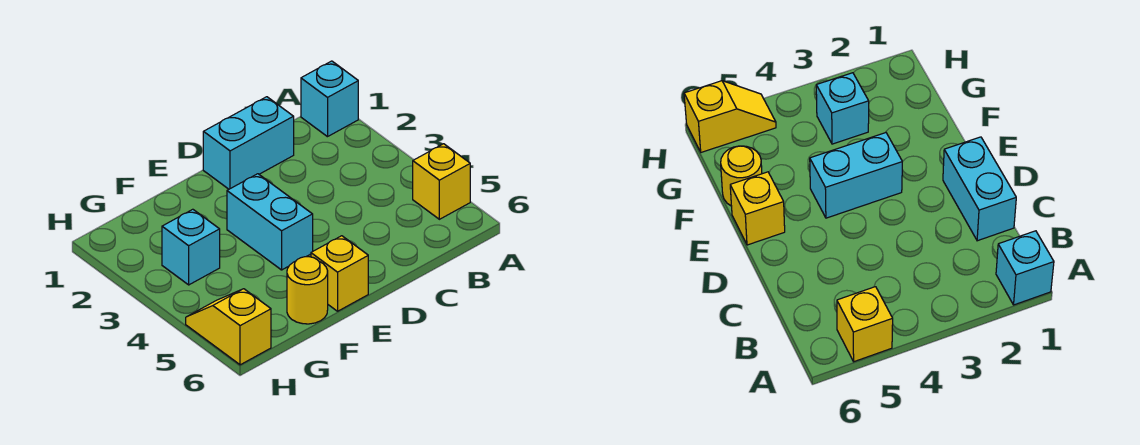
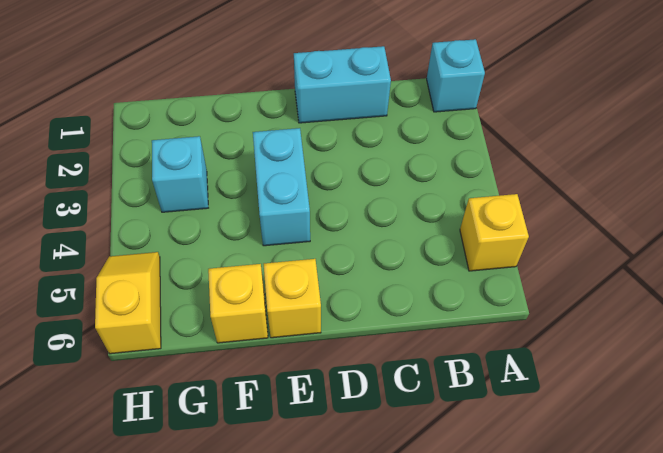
yellow round brick F6 level 1 -> yellow brick F6 level 1

